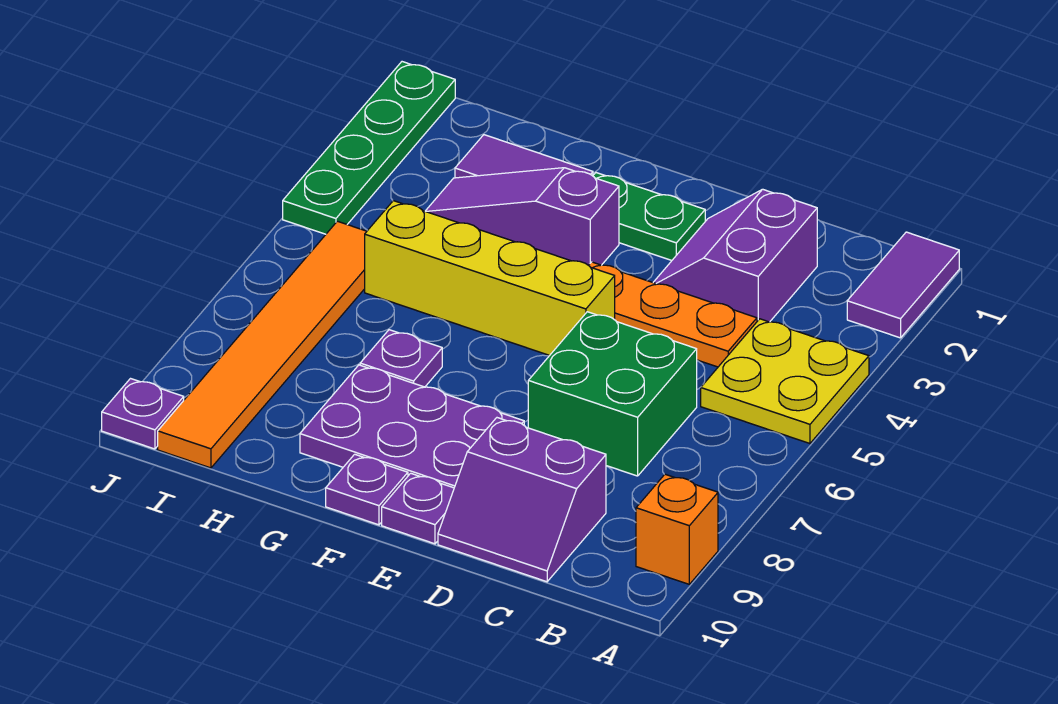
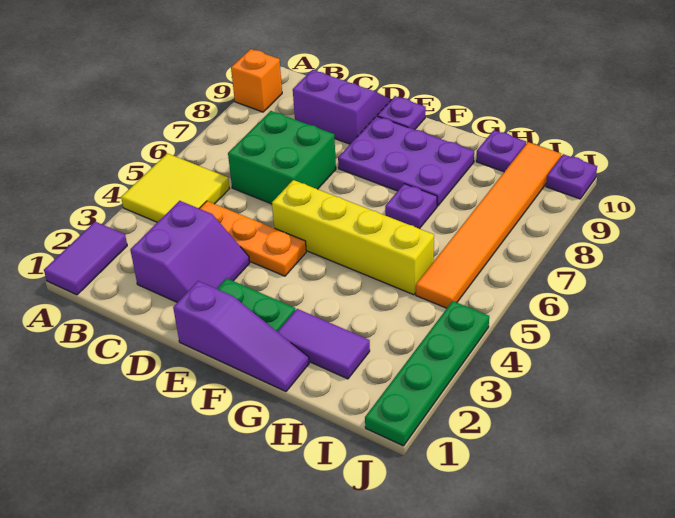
yellow plate A4:B5 level 1 -> yellow tile A4:B5 level 1
purple slope F3:H3 level 1 top F -> purple slope E1:G1 level 1 top E
purple plate F10 level 1 -> purple plate H10 level 1

